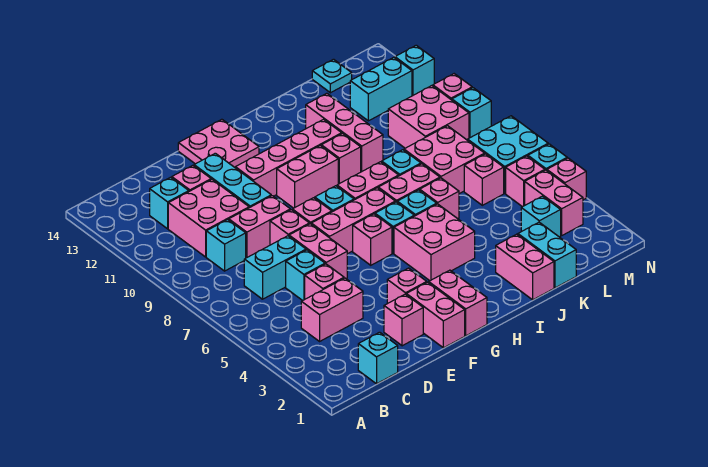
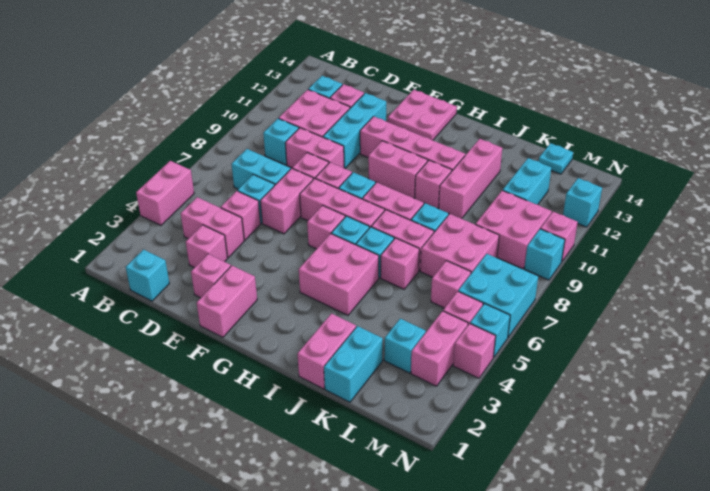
pink brick F3 level 1 -> pink brick D3 level 1
pink brick G1:G2 level 1 -> pink brick A4:A5 level 1
cyan brick L12:M12 level 1 -> cyan brick L11:L12 level 1

